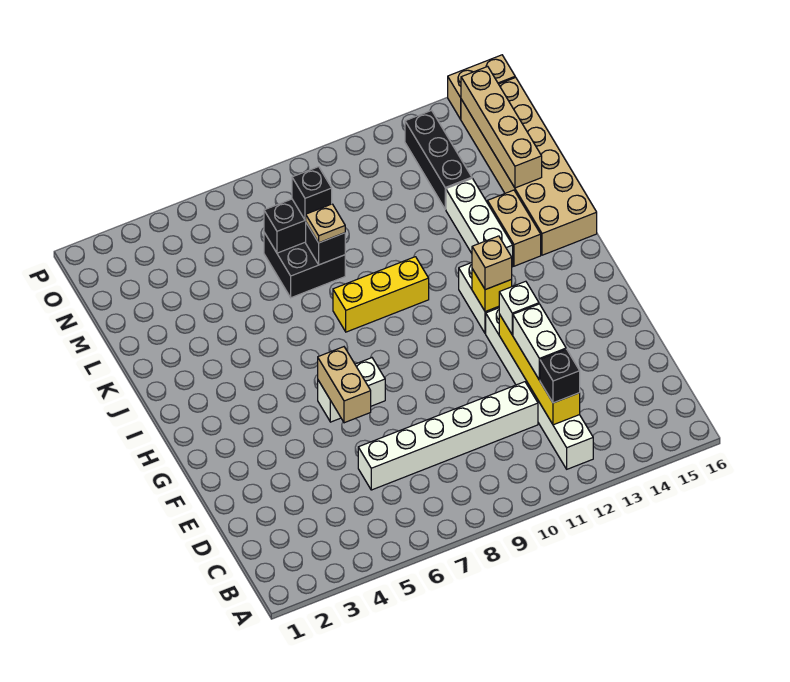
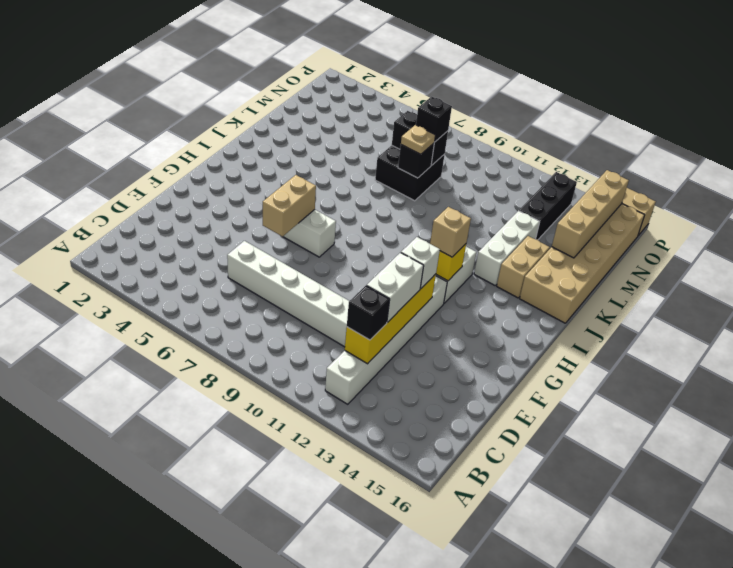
yellow brick J8:J10 level 1 -> none

